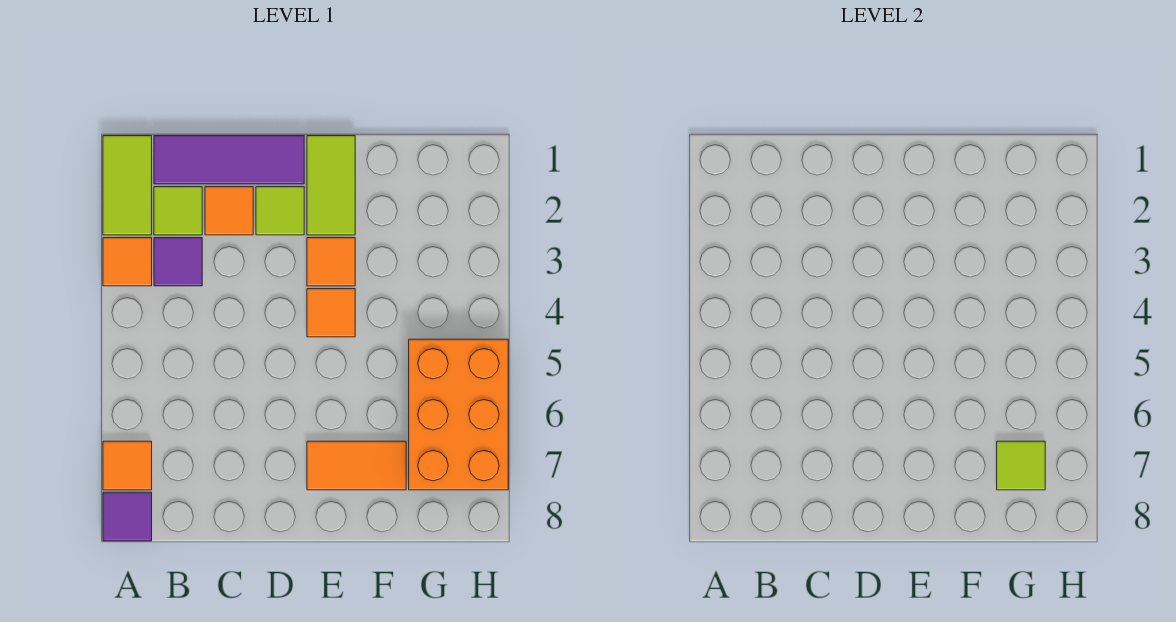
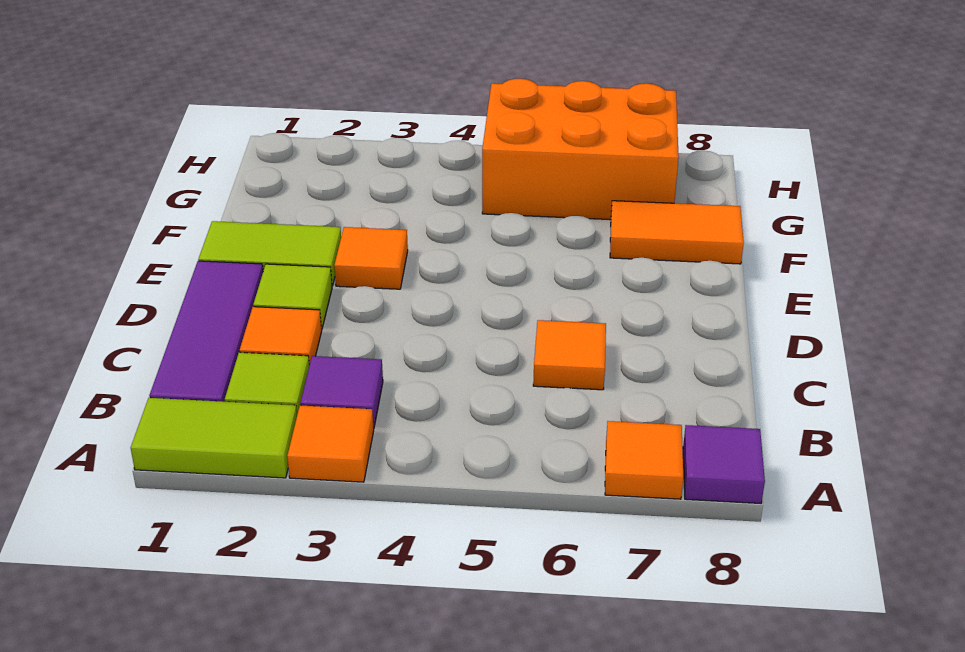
orange tile E4 level 1 -> orange tile C6 level 1
orange tile E7:F7 level 1 -> orange tile F7:F8 level 1
lime tile G7 level 2 -> none

